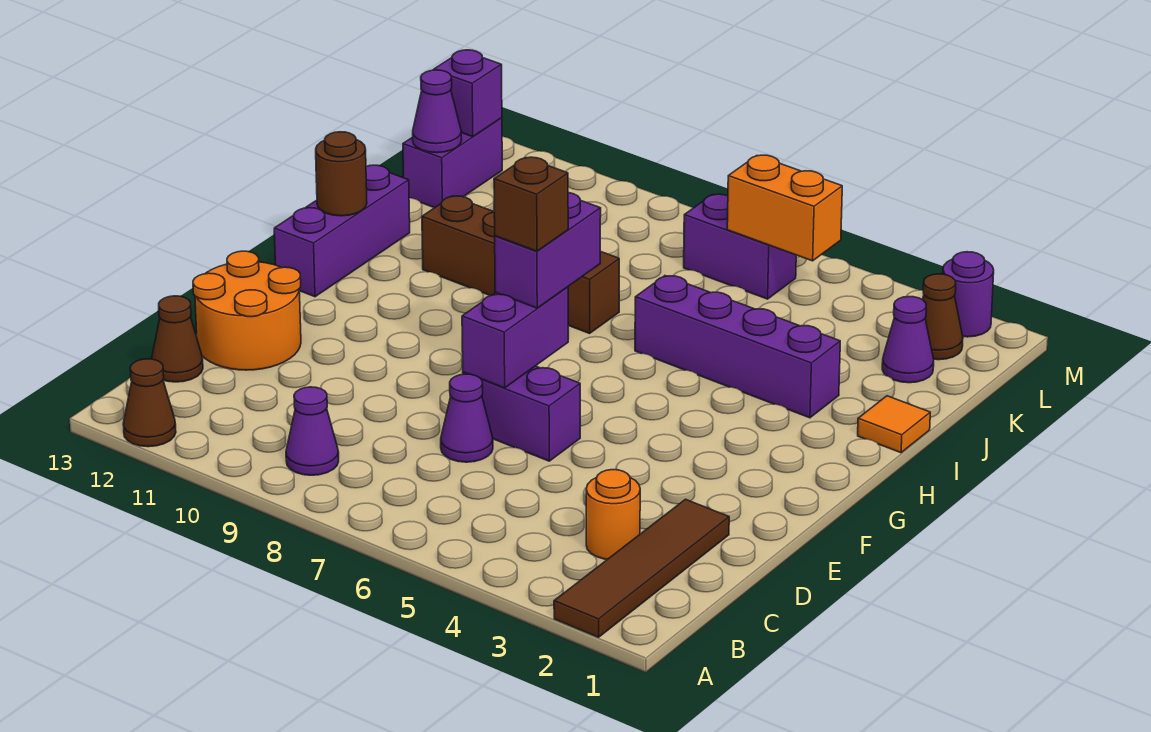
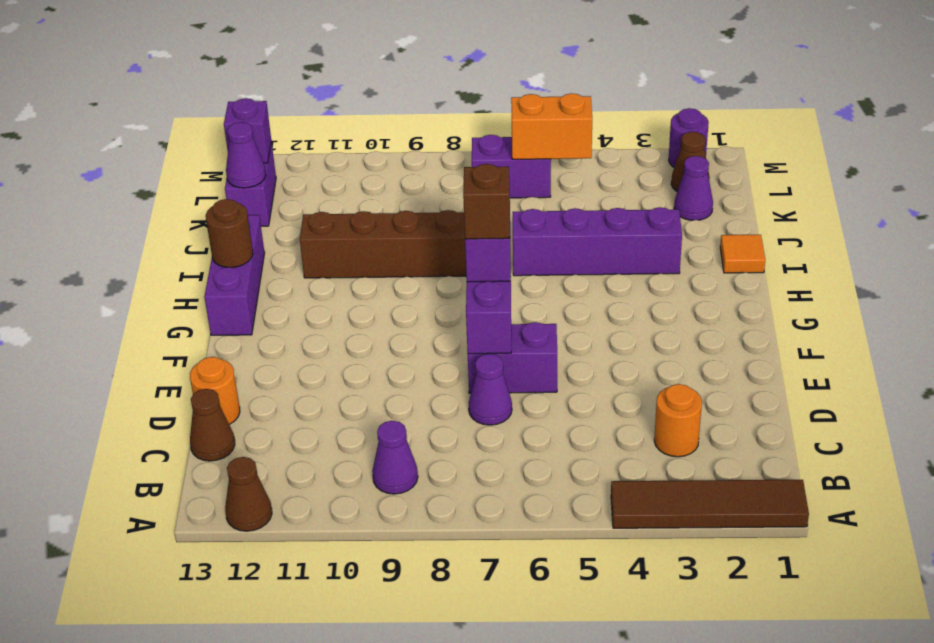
brown tile A2:D2 level 1 -> brown tile A1:A4 level 1
orange round brick D12:E13 level 1 -> orange round brick D13 level 1

